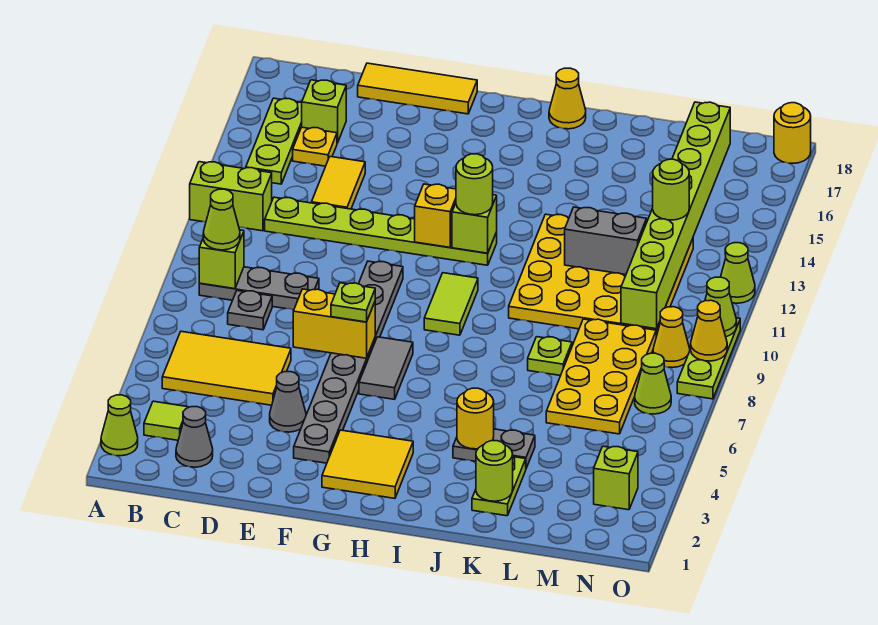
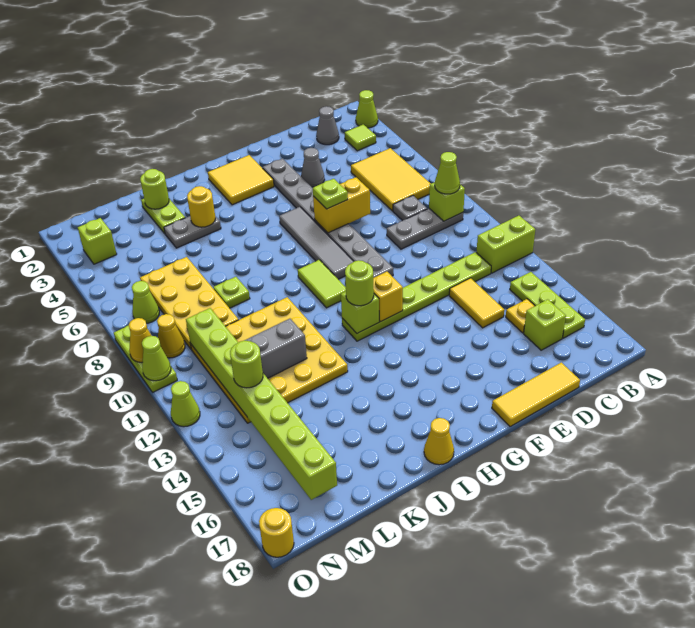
yellow tile B5:D6 level 1 -> yellow tile B5:C7 level 1
grey tile G6:G7 level 1 -> grey tile G6:G9 level 1

